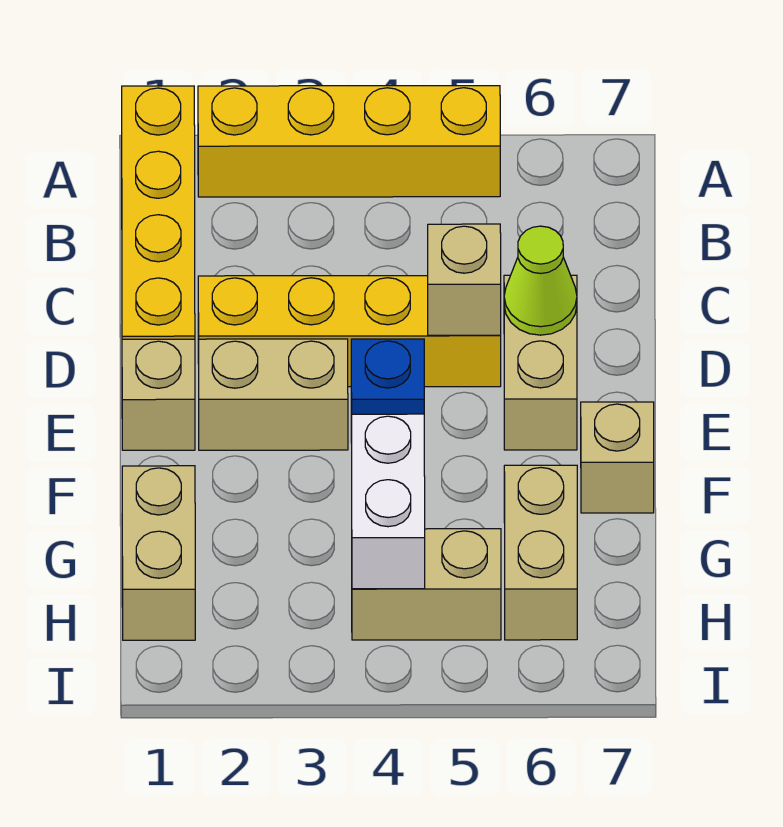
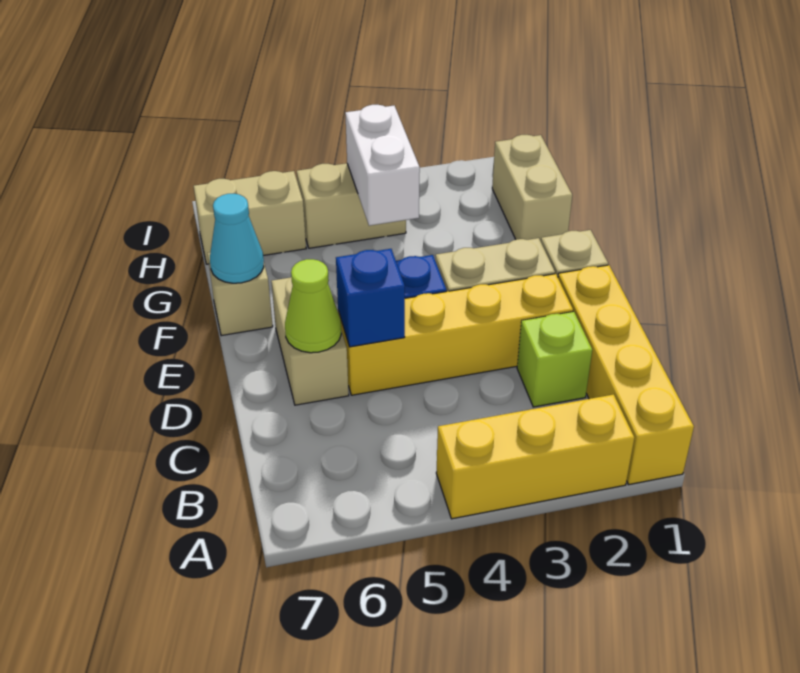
yellow brick A2:A5 level 1 -> yellow brick A2:A4 level 1
none -> lime brick C2 level 1
tan brick D5 level 2 -> blue brick D5 level 2
none -> cyan cone F7 level 2
tan brick G6:H6 level 1 -> tan brick H6:H7 level 1

